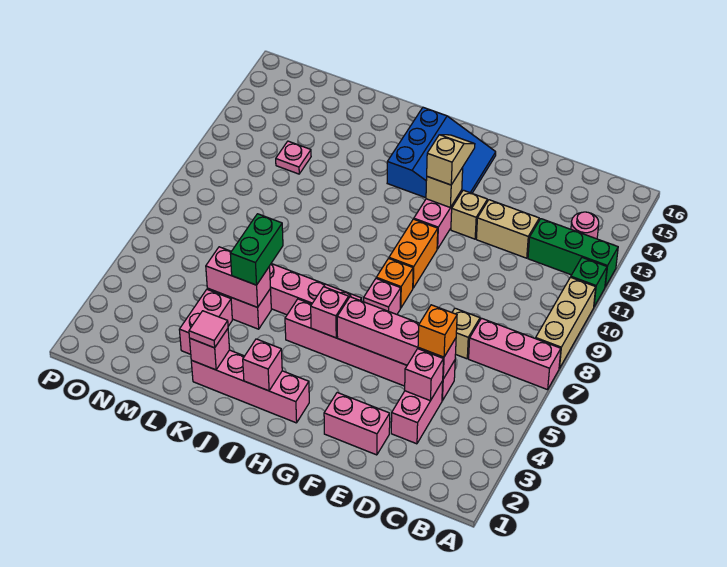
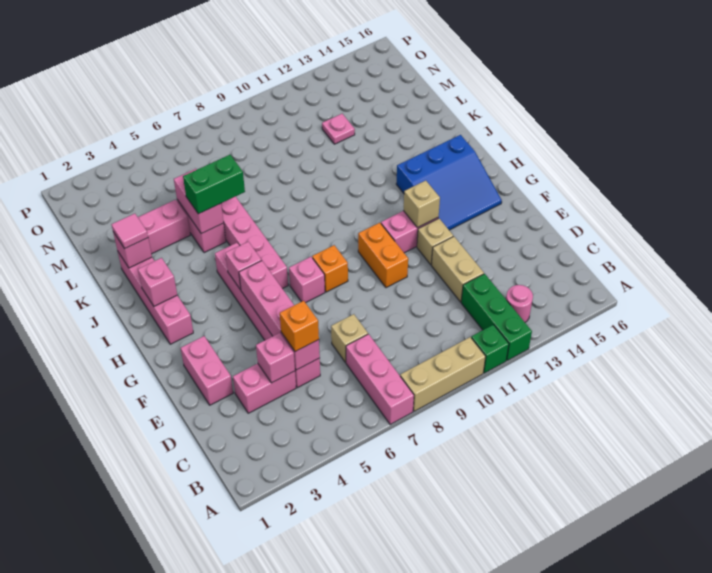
orange brick G9:G10 level 1 -> orange brick F10:G10 level 1
tan slope G12:G13 level 3 top 12 -> none

